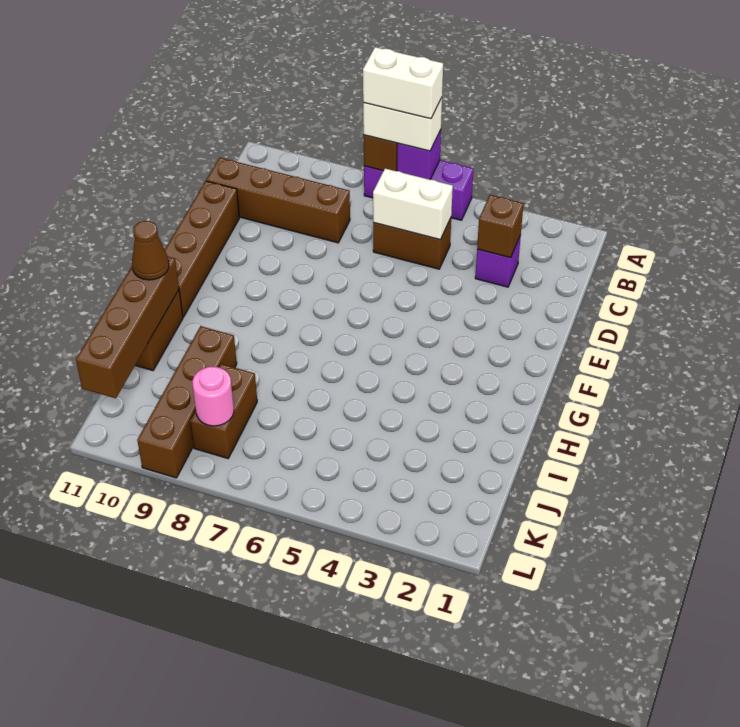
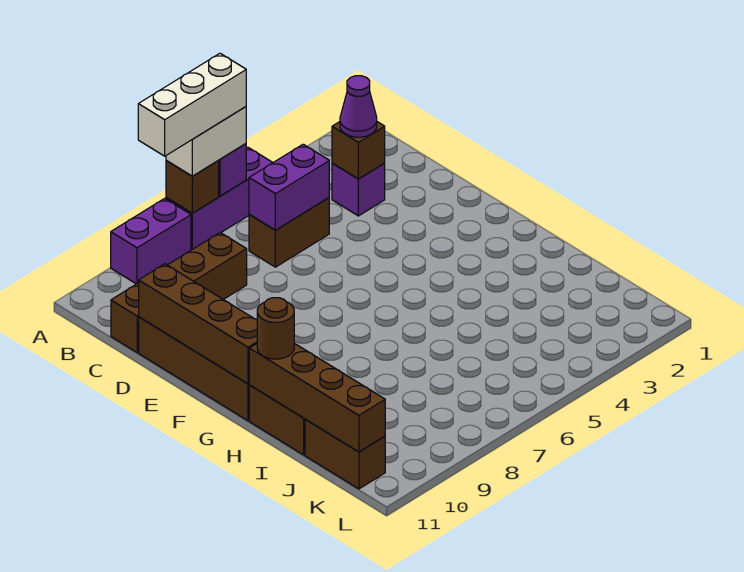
white brick A6:A7 level 4 -> white brick A6:A8 level 4
none -> purple brick A8:A9 level 1
none -> purple cone C3 level 3
white brick C5:C6 level 2 -> purple brick C5:C6 level 2
brown cone H11 level 3 -> brown round brick H11 level 3
brown brick I9:L9 level 1 -> brown brick D11:G11 level 2
brown brick J8:K8 level 1 -> brown brick J11:K11 level 1
pink round brick K8 level 2 -> none

